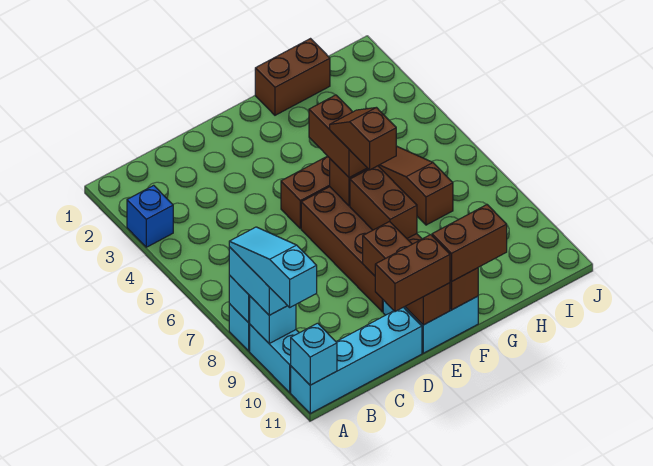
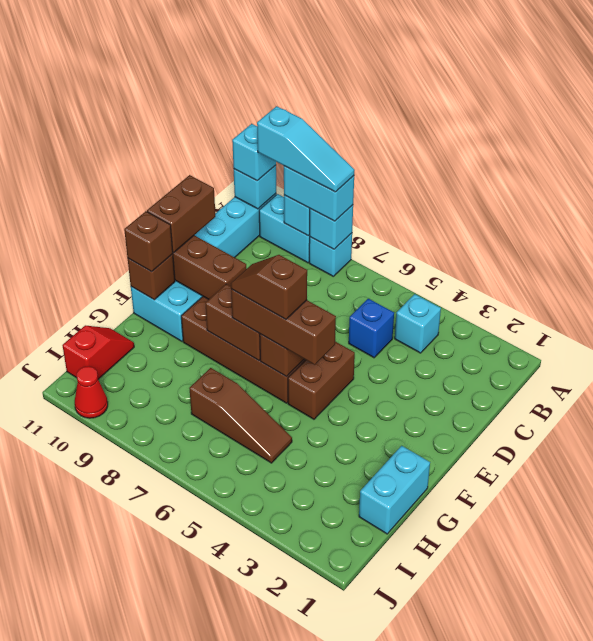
blue brick A3 level 1 -> blue brick C5 level 1
none -> cyan brick A11 level 3
none -> cyan brick B4 level 1
brown brick F5:F6 level 3 -> brown brick F5:F7 level 3
brown slope F6:F7 level 4 top 7 -> brown slope F6:F7 level 4 top 6
brown brick F11:G11 level 3 -> brown brick F11 level 3
brown brick G1:H1 level 1 -> cyan brick G1:H1 level 1
none -> red slope H11:I11 level 1 top I
none -> red cone J10 level 1

